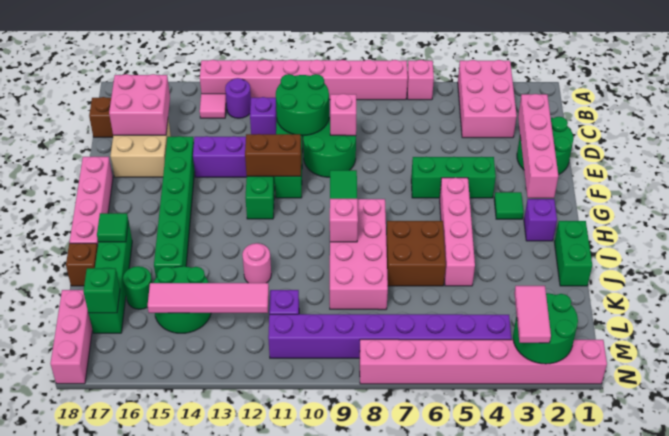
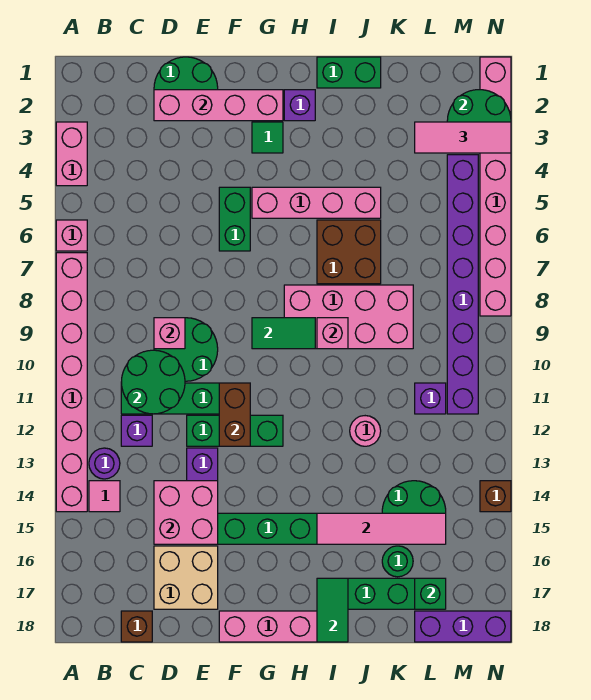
pink brick A3:C4 level 1 -> pink brick A3:A4 level 1
pink brick C16:D17 level 2 -> pink brick D14:E15 level 2
green brick F4:F6 level 1 -> green brick F5:F6 level 1
green tile I17 level 2 -> green tile I17:I18 level 2
brown brick J18 level 1 -> brown brick N14 level 1
pink tile L12:L15 level 2 -> pink tile I15:L15 level 2
pink brick L18:N18 level 1 -> purple brick L18:N18 level 1
pink tile M3:N3 level 3 -> pink tile L3:N3 level 3

